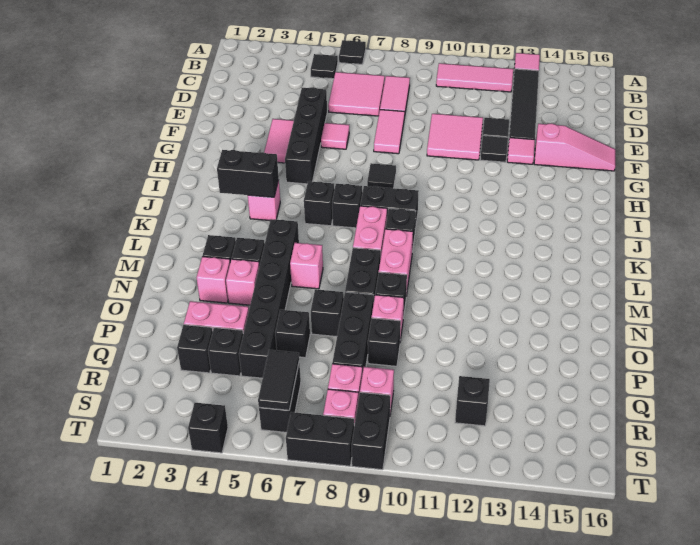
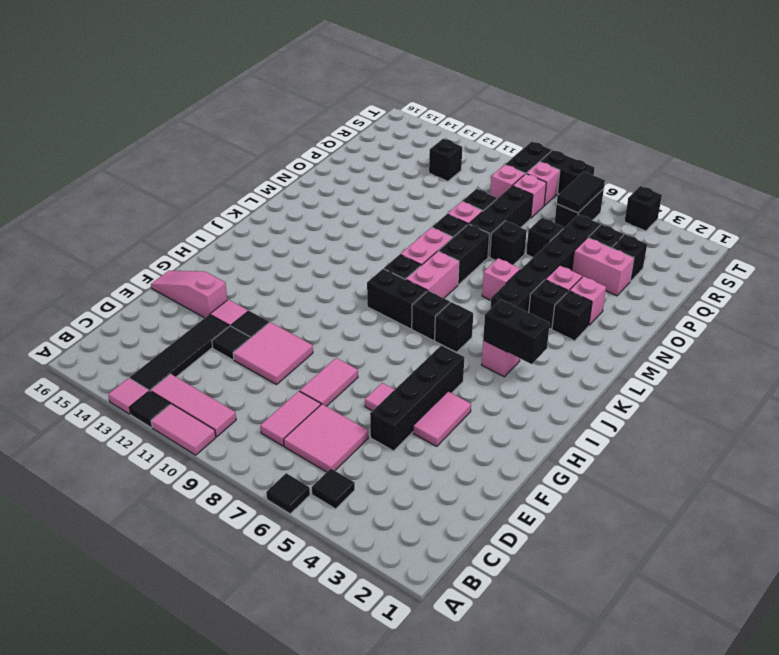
none -> pink tile A10:A11 level 1
black tile H8 level 1 -> black tile A12 level 1

